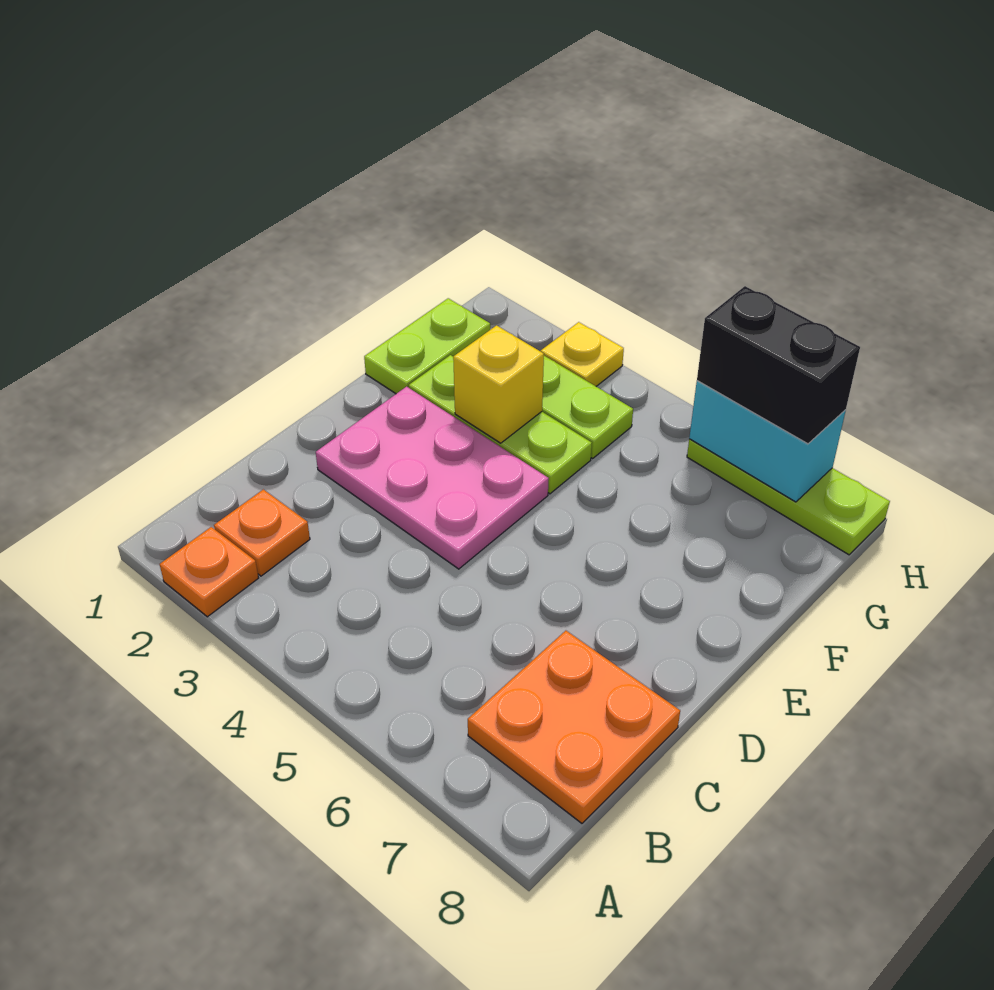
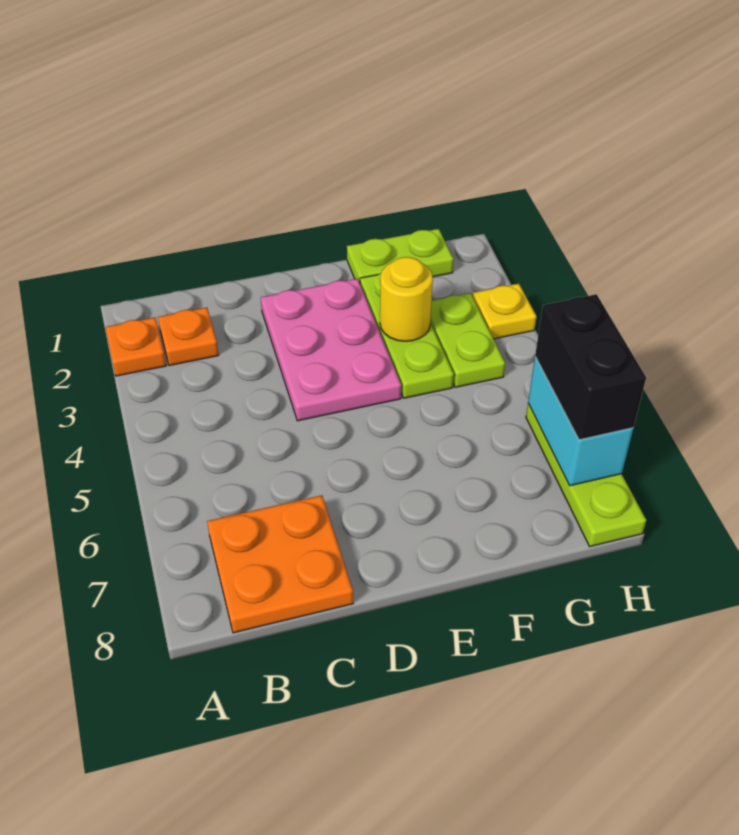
yellow brick F3 level 2 -> yellow round brick F3 level 2

